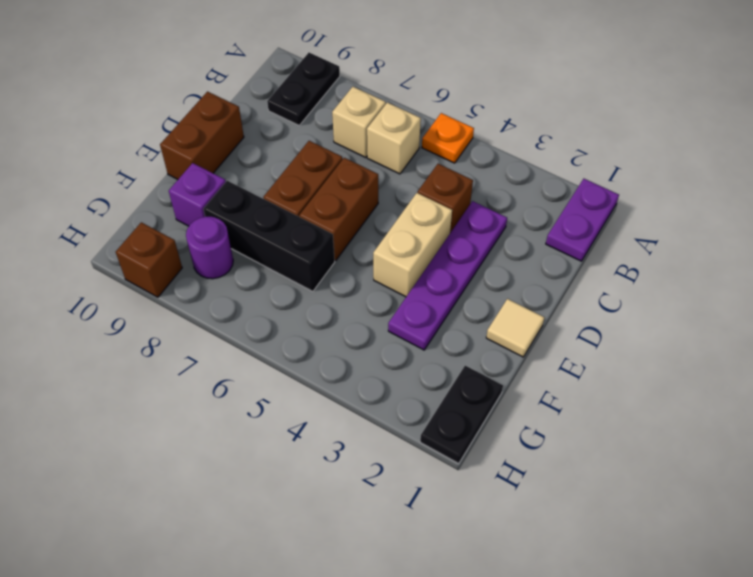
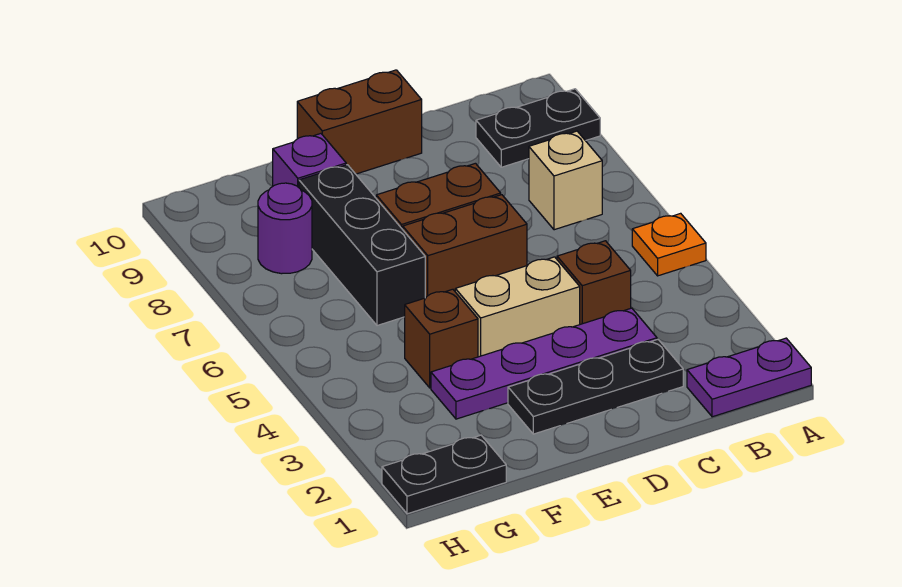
tan brick B6 level 1 -> none
none -> black plate C2:E2 level 1
tan tile E1 level 1 -> none
brown brick H9 level 1 -> brown brick F4 level 1

